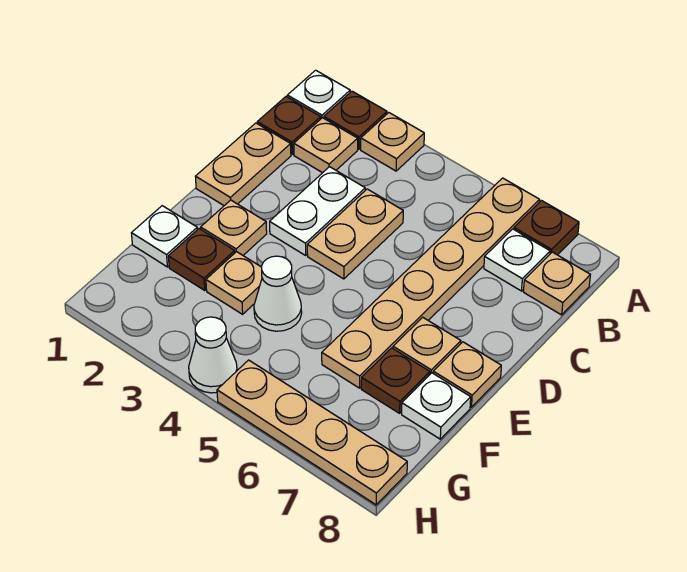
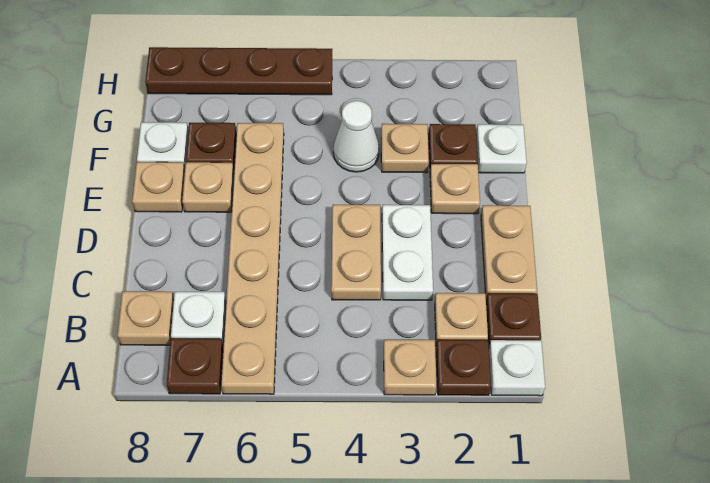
white cone H4 level 1 -> none
tan plate H5:H8 level 1 -> brown plate H5:H8 level 1

